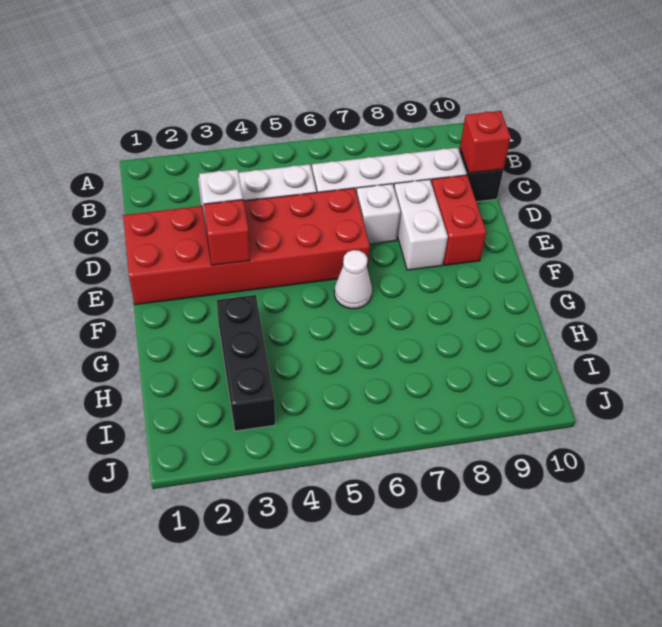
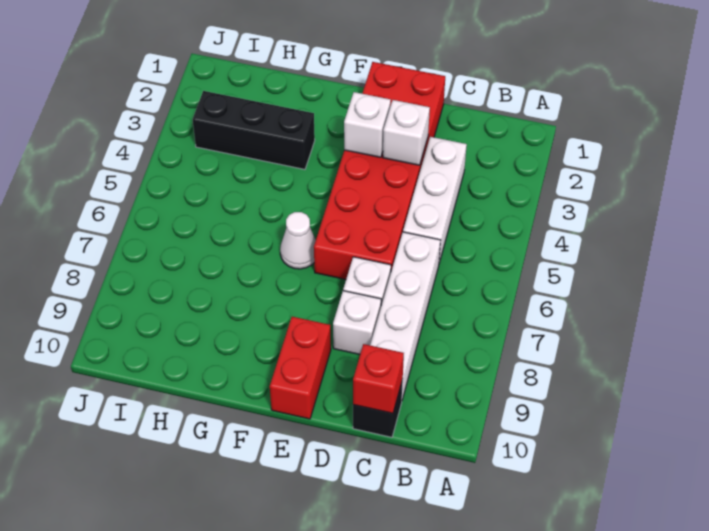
white brick D8:E8 level 1 -> white brick D8 level 1
red brick D9:E9 level 1 -> red brick E9:E10 level 1
red brick E3 level 2 -> white brick E3 level 2

